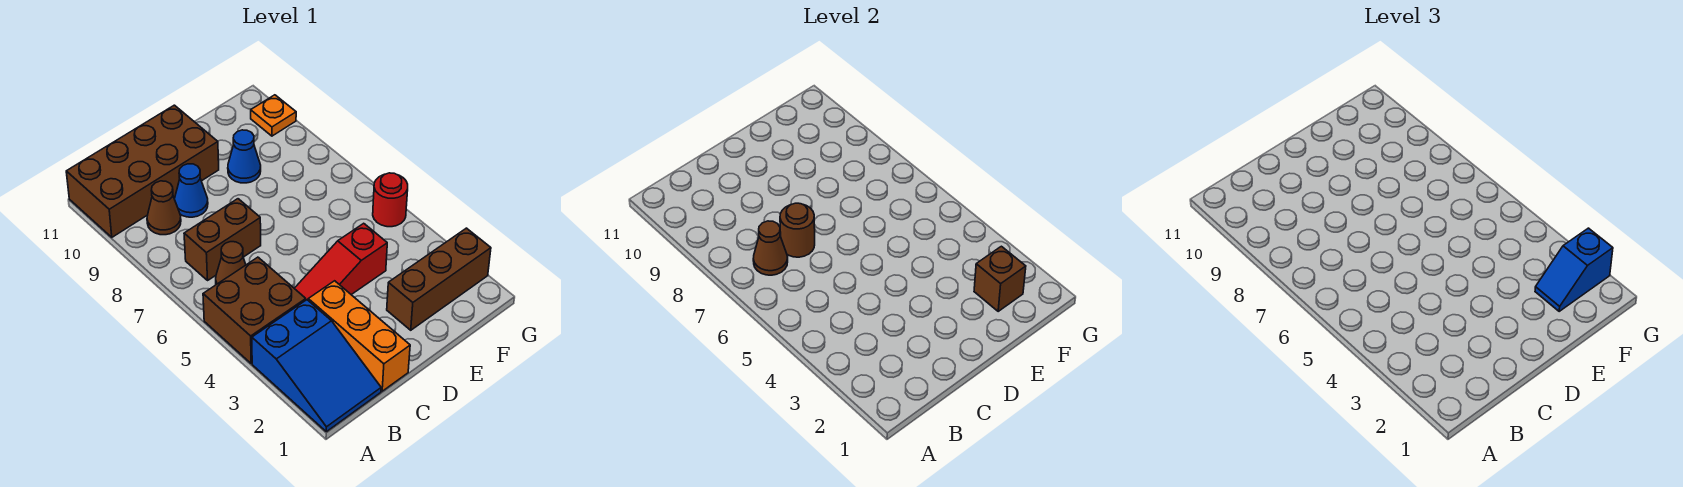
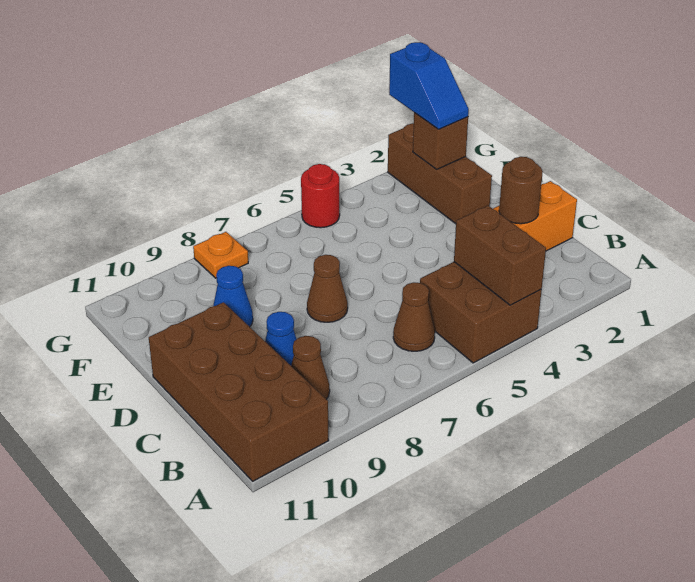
blue slope A1:B3 level 1 top 3 -> none
brown brick B7:C7 level 1 -> brown brick A4:B4 level 2
brown cone B7 level 2 -> brown cone D7 level 1
red slope C4:E4 level 1 top E -> none
brown round brick C7 level 2 -> brown round brick C2 level 2
orange plate G10 level 1 -> orange plate G8 level 1

